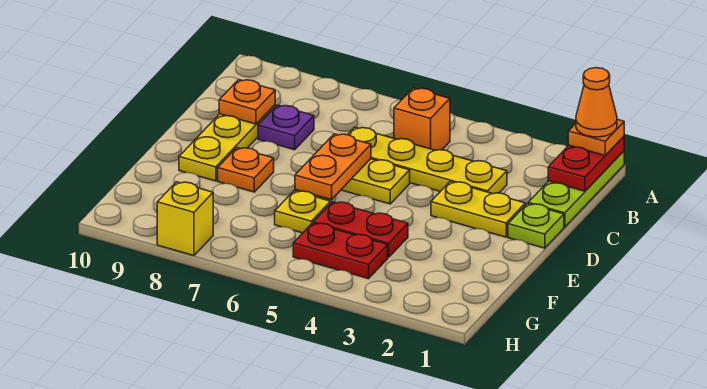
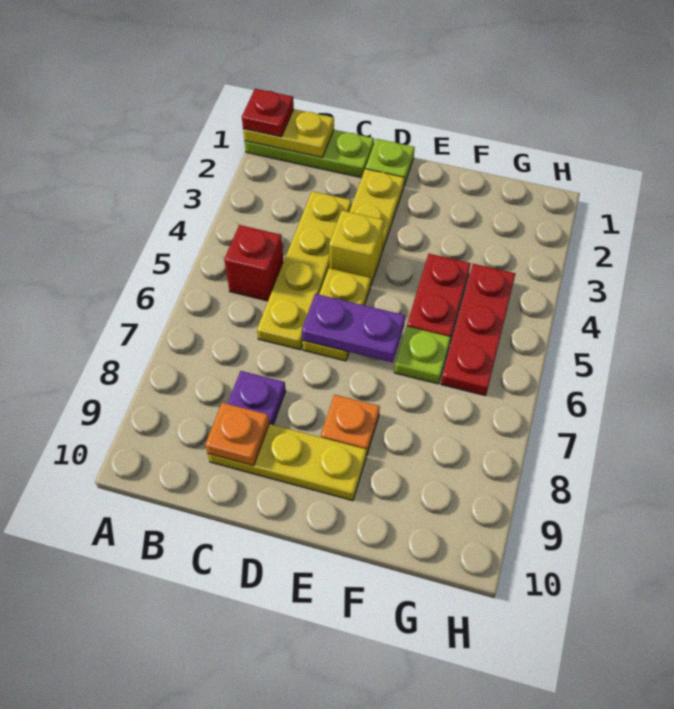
red plate A1:B1 level 2 -> yellow plate A1:B1 level 2
orange plate A1 level 3 -> red plate A1 level 3
orange cone A1 level 4 -> none
orange brick B5 level 1 -> red brick B5 level 1
orange plate D6:E6 level 2 -> purple plate D6:E6 level 2
yellow plate F6 level 1 -> lime plate F6 level 1
red plate G4:G5 level 1 -> red plate G4:G6 level 1
yellow brick H8 level 1 -> yellow brick D4 level 1

